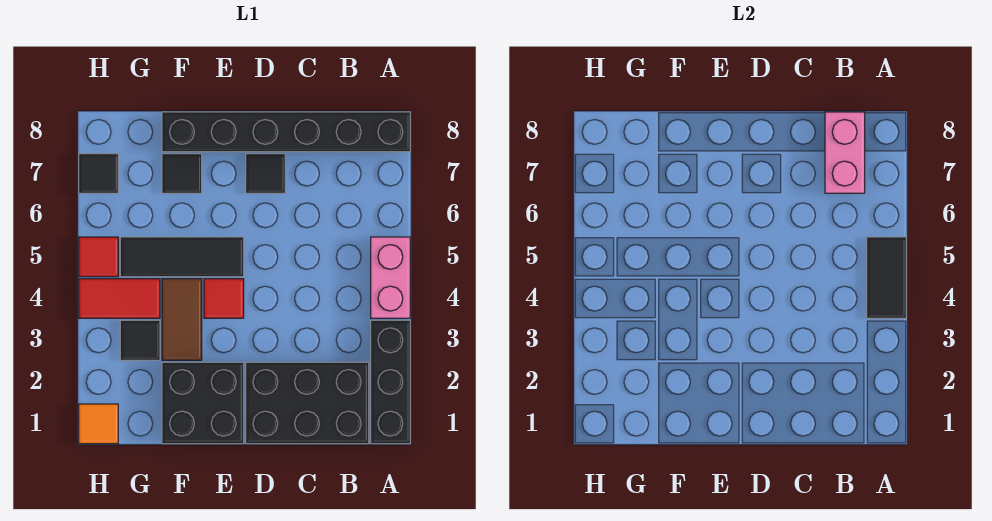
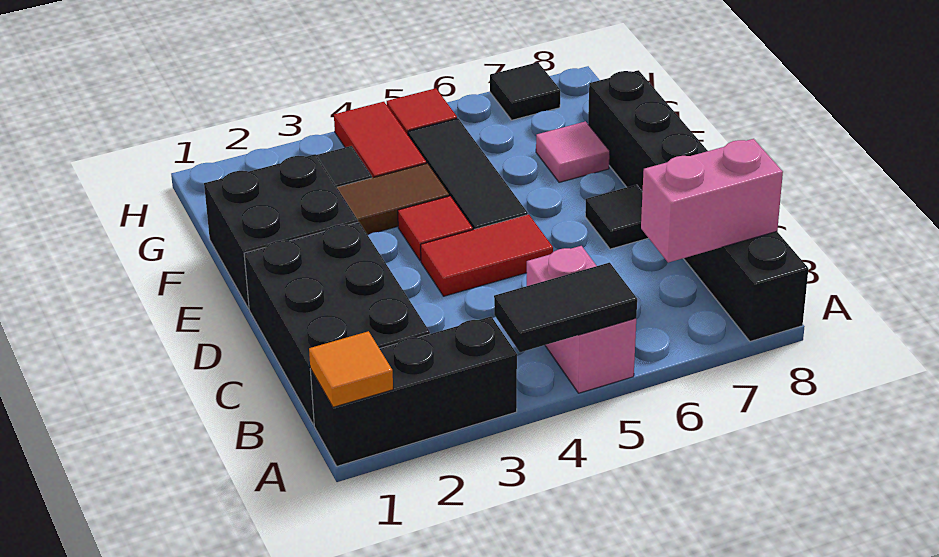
pink brick A4:A5 level 1 -> pink brick A5:B5 level 1
none -> red tile D4:D5 level 1
black tile F7 level 1 -> pink tile F7 level 1
orange tile H1 level 1 -> orange tile A1 level 2

